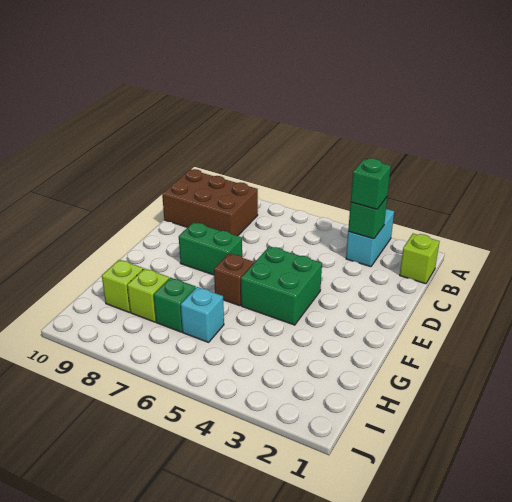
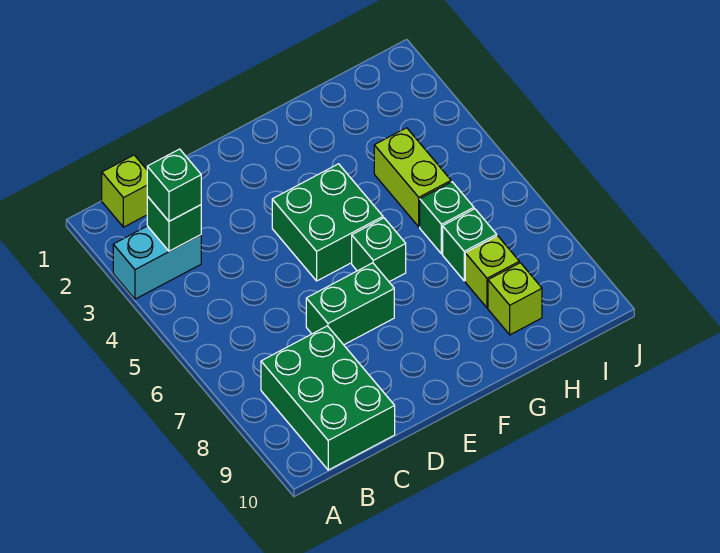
brown brick B8:C10 level 1 -> green brick B8:C10 level 1
green brick E7:E8 level 1 -> green brick D7:E7 level 1
brown brick F6 level 1 -> green brick F6 level 1
none -> lime brick H4:H5 level 1
cyan brick H6 level 1 -> green brick H6 level 1

